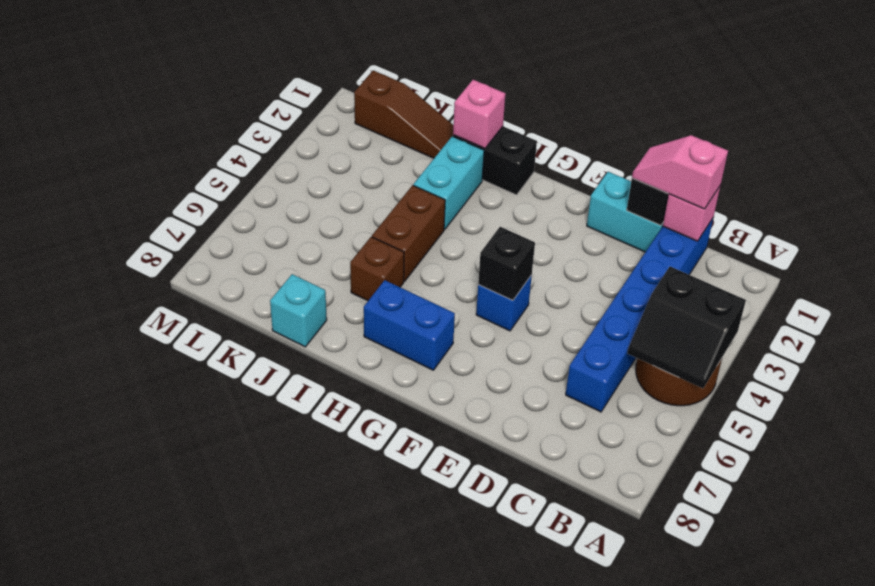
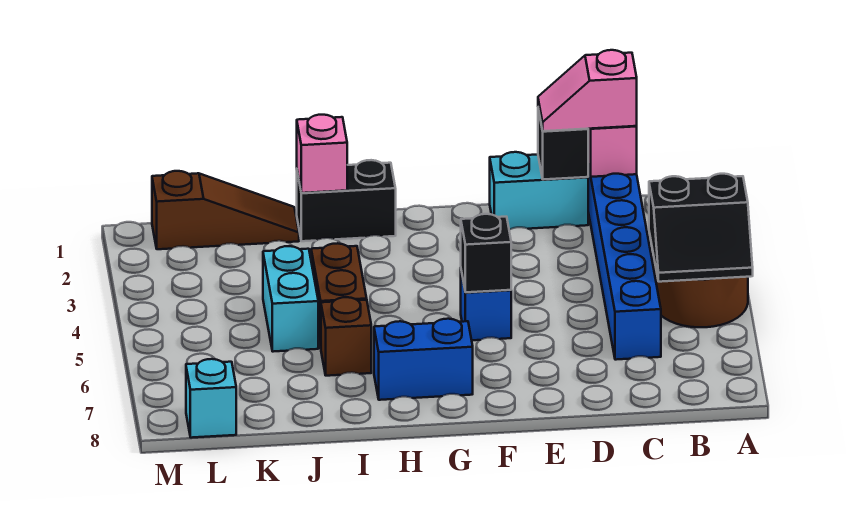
cyan brick I2:I3 level 1 -> cyan brick J4:J5 level 1
cyan brick J8 level 1 -> cyan brick L8 level 1

